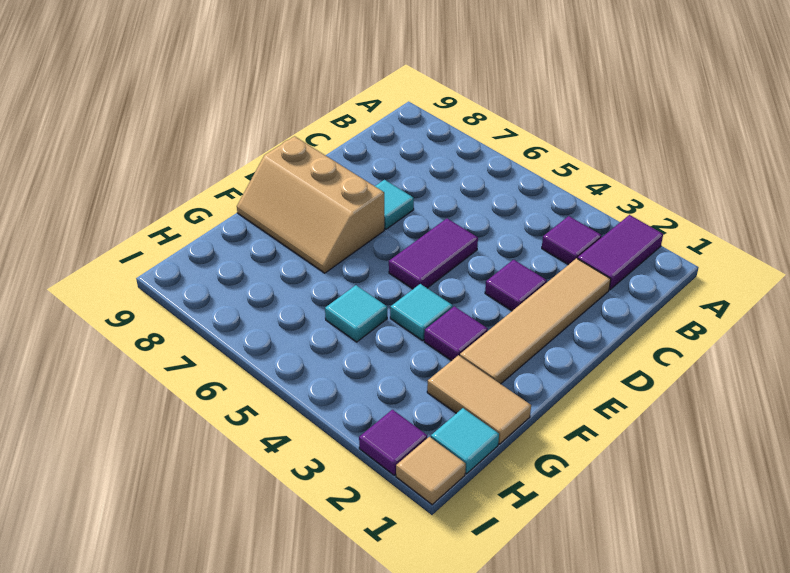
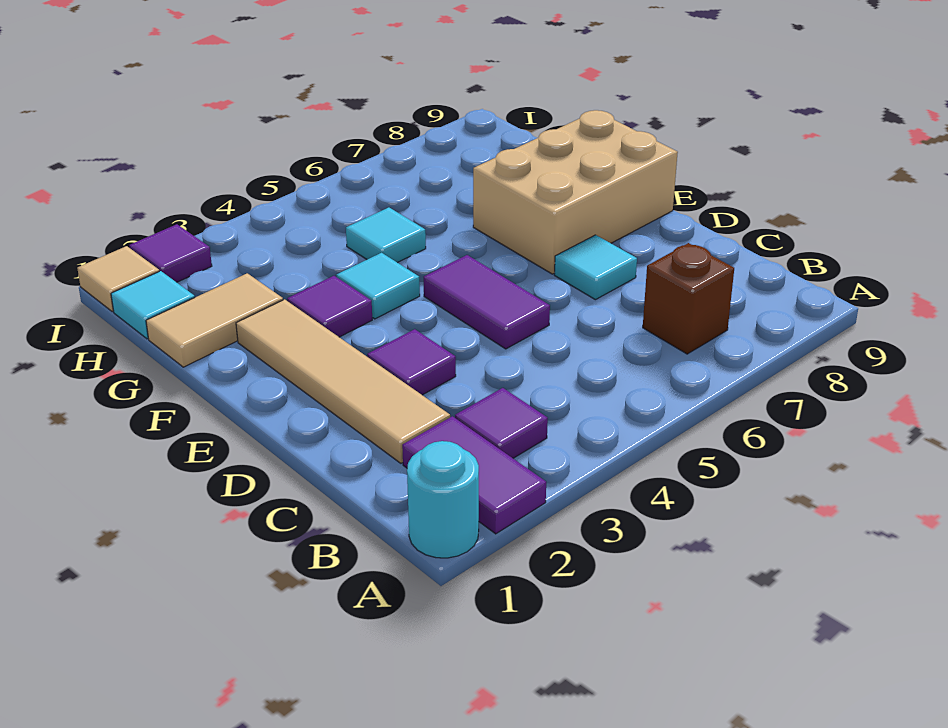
none -> cyan round brick A1 level 1
none -> brown brick B7 level 1
tan slope E7:F9 level 1 top E -> tan brick E7:F9 level 1

